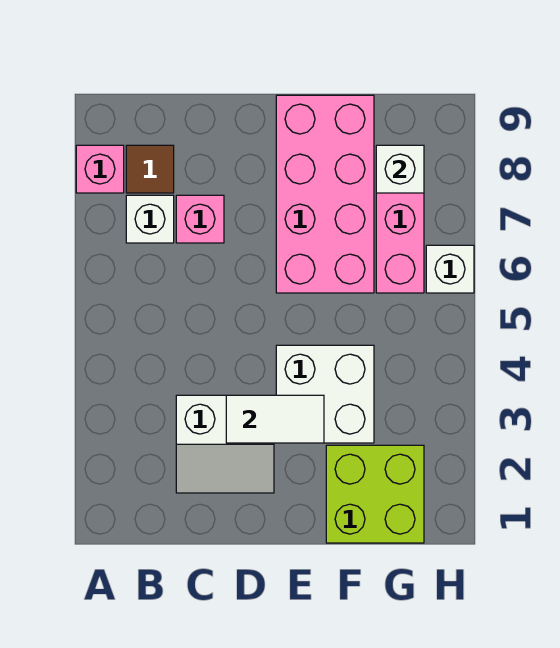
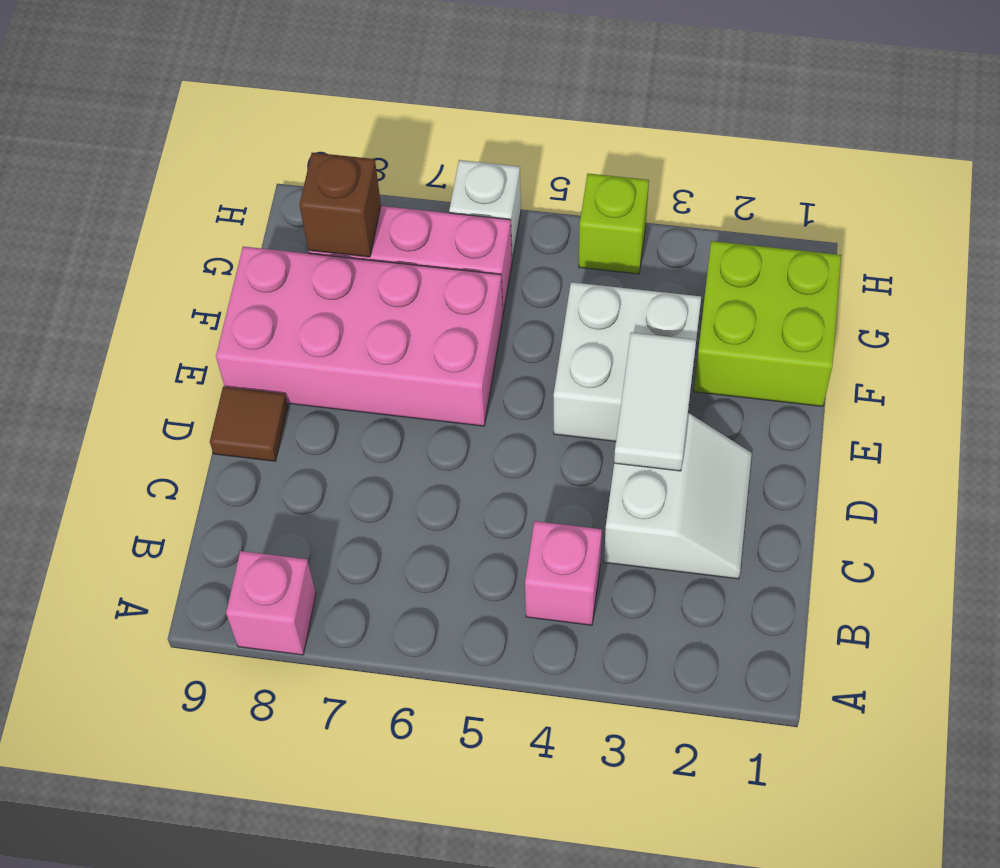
white brick B7 level 1 -> none
brown tile B8 level 1 -> brown tile D9 level 1
pink brick C7 level 1 -> pink brick B4 level 1
white brick G8 level 2 -> brown brick G8 level 2
none -> lime brick H4 level 1

